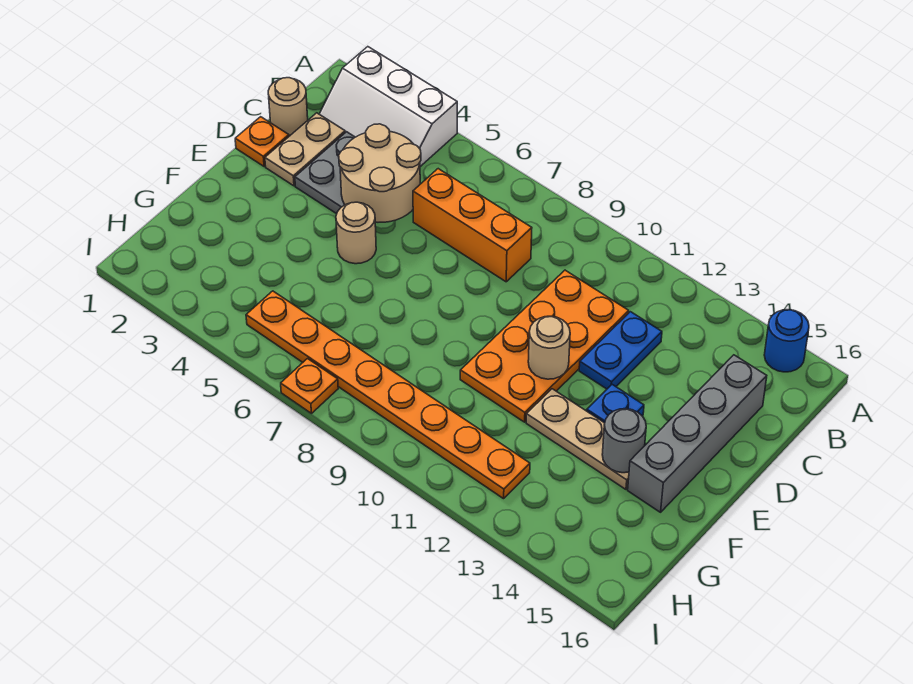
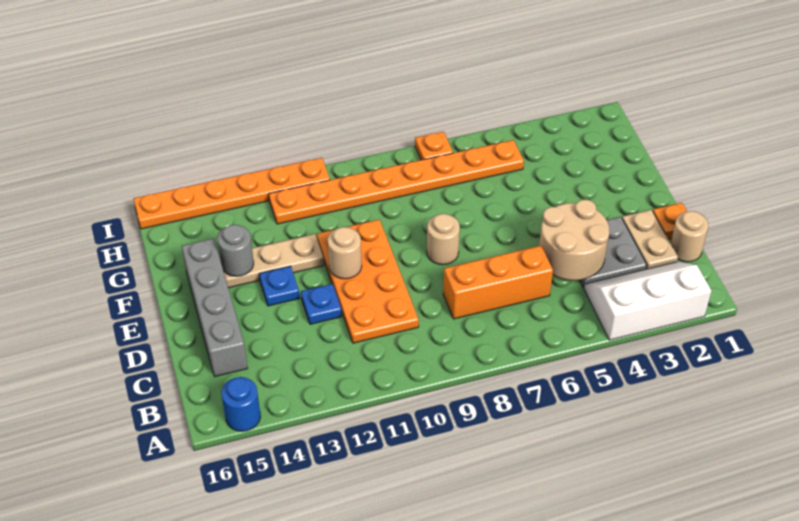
blue plate C12:D12 level 1 -> blue plate D12 level 1
tan round brick E5 level 1 -> tan round brick E8 level 1
none -> orange plate I11:I16 level 1

